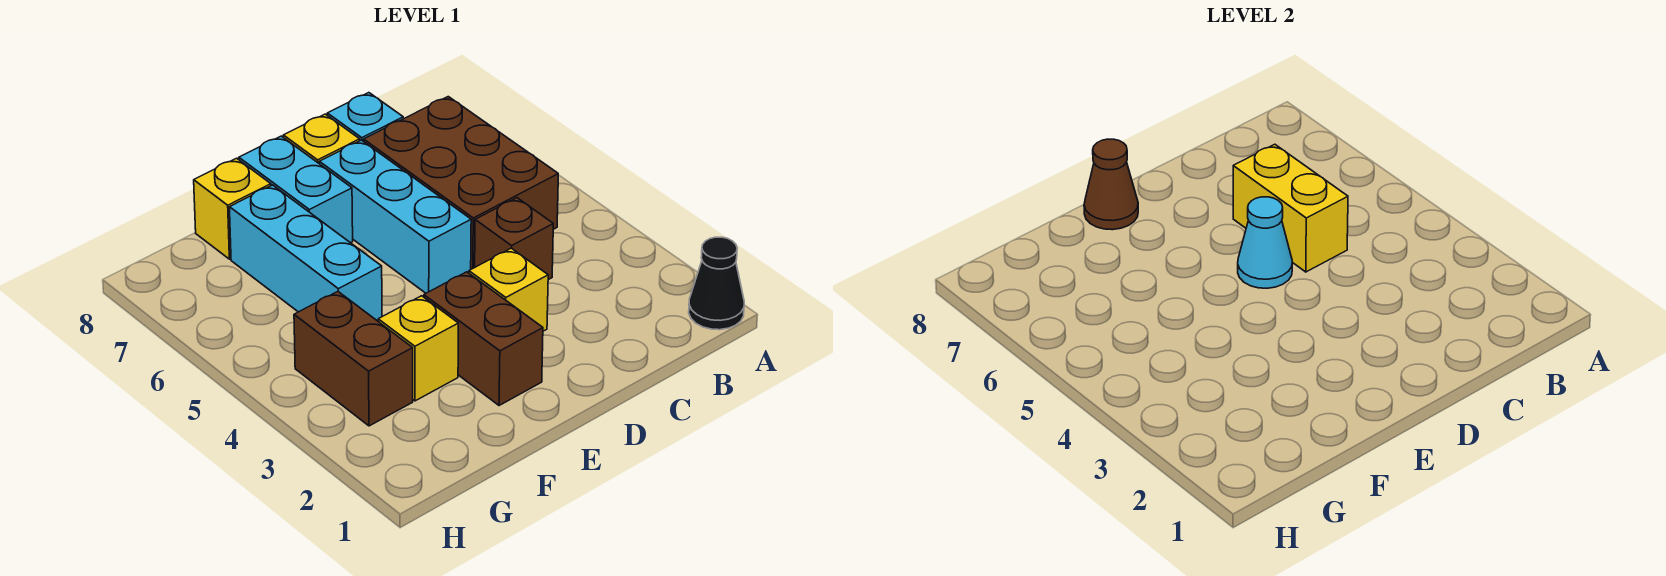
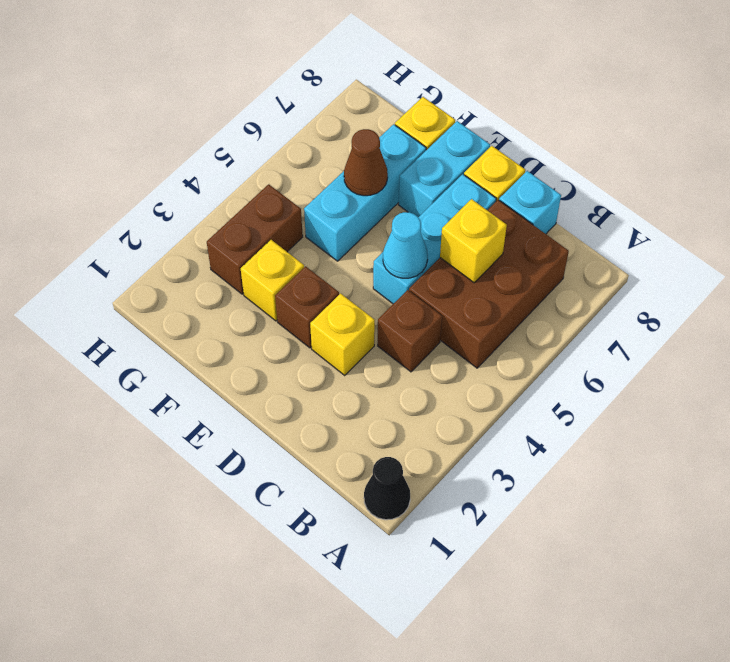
yellow brick C5:C6 level 2 -> yellow brick C6 level 2
brown brick E2:E3 level 1 -> brown brick E3 level 1
brown cone E8 level 2 -> brown cone F6 level 2

